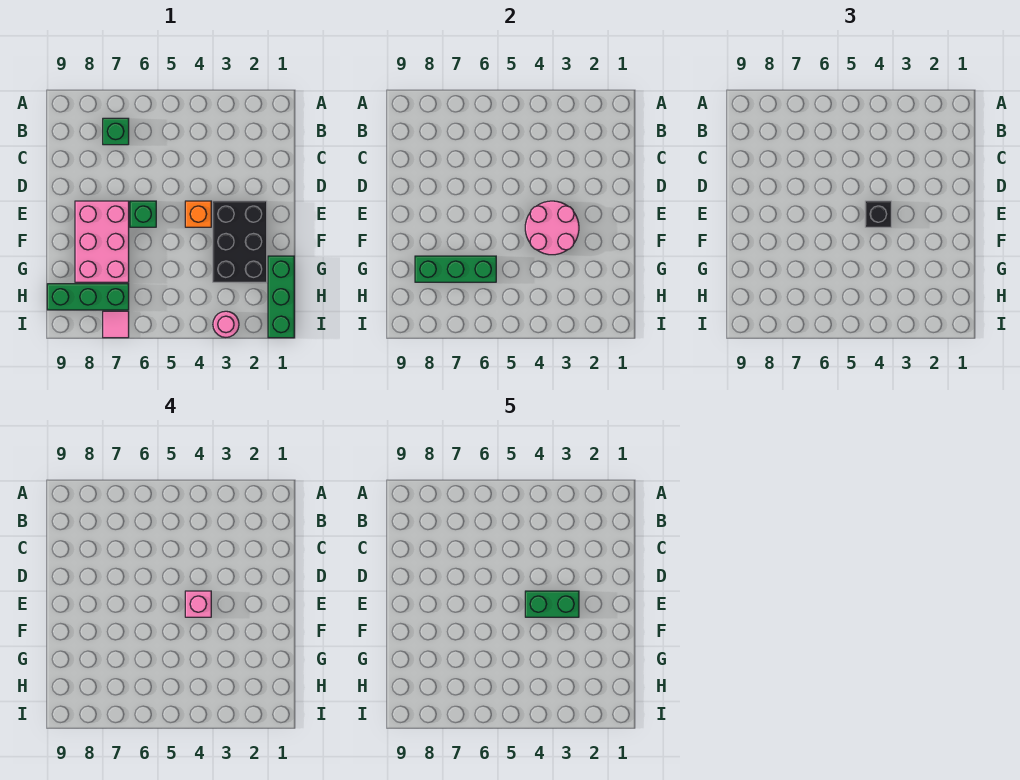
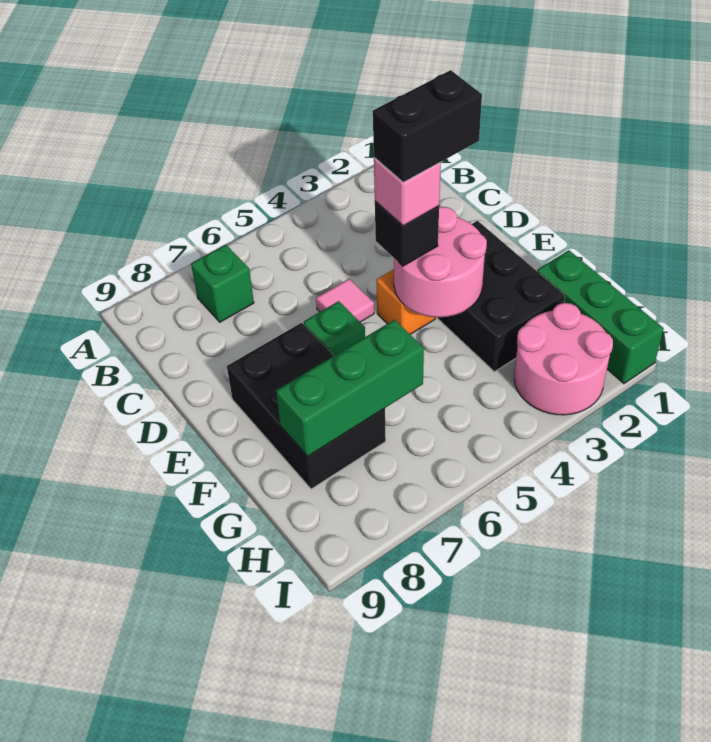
green brick E3:E4 level 5 -> black brick E3:E4 level 5
pink brick E7:G8 level 1 -> black brick E7:G8 level 1
green brick H7:H9 level 1 -> none
pink round brick I3 level 1 -> pink round brick H2:I3 level 1
pink tile I7 level 1 -> pink tile D5 level 1

